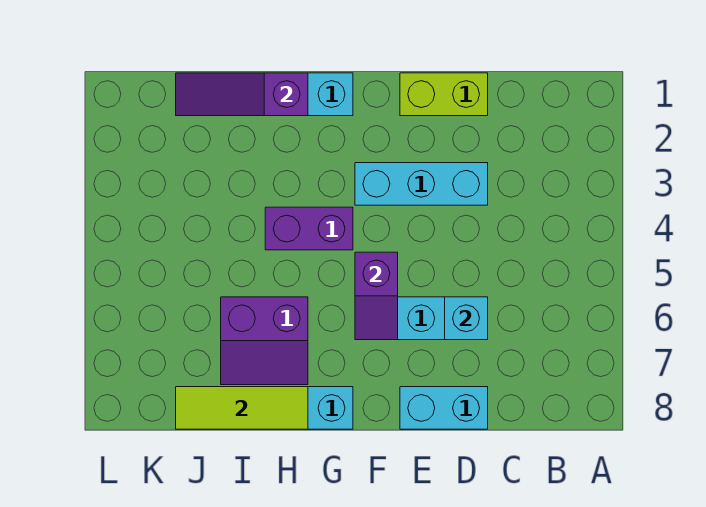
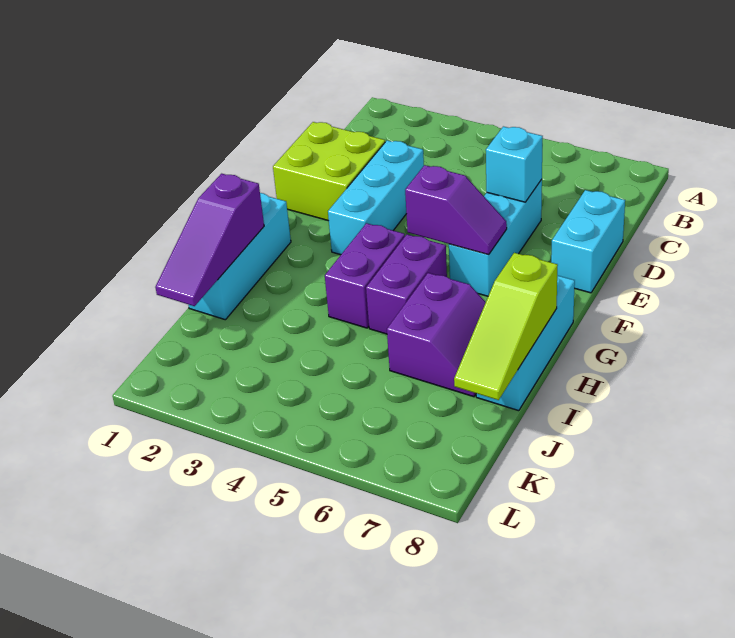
lime brick D1:E1 level 1 -> lime brick D1:E2 level 1
none -> purple brick G5:H5 level 1
lime tile H8:J8 level 2 -> lime slope H8:J8 level 2 top H

